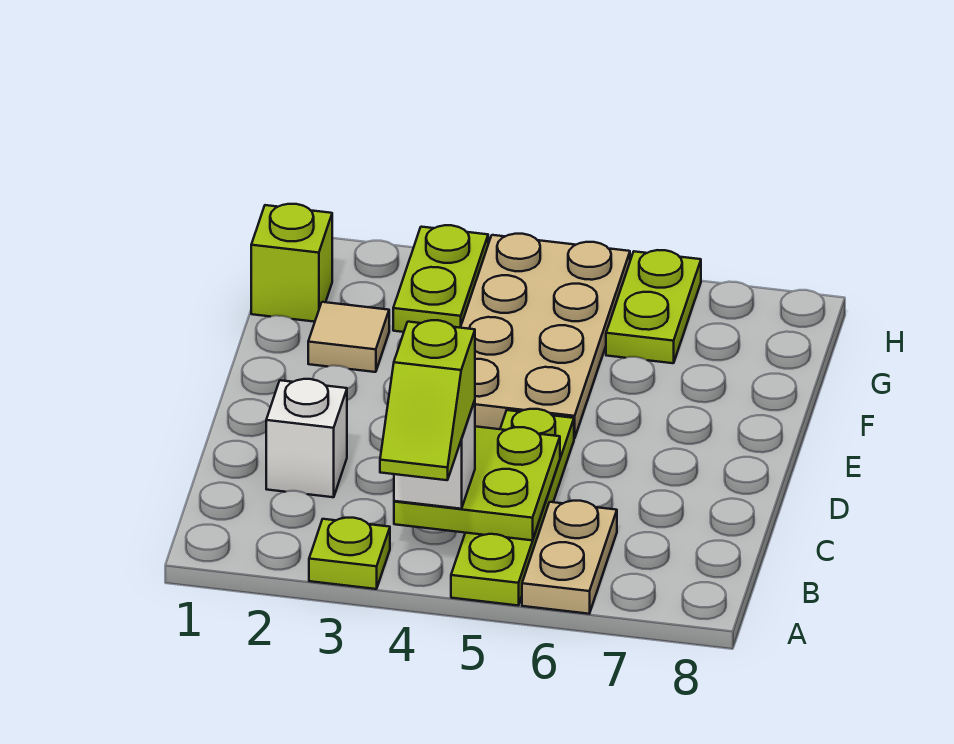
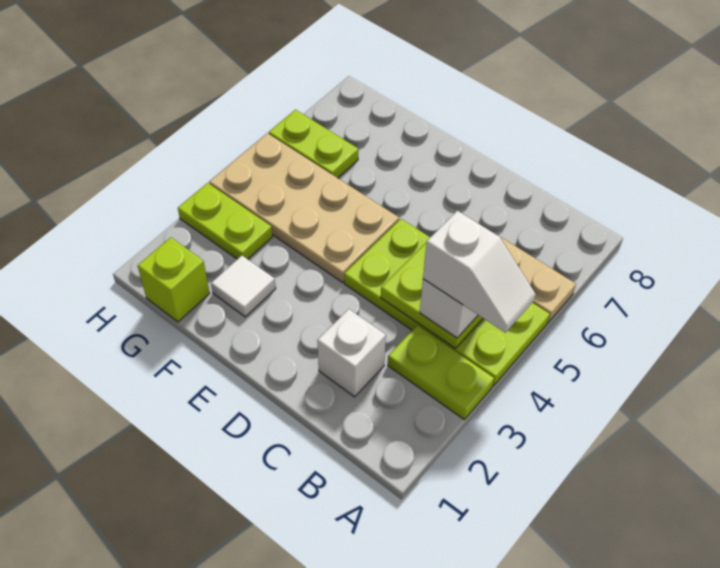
lime plate A3 level 1 -> lime plate A3:B3 level 1
lime slope A4:B4 level 4 top B -> white slope A4:B4 level 4 top B
lime plate A5:D5 level 1 -> lime plate A4:D5 level 1
tan tile F2 level 1 -> white tile F2 level 1

